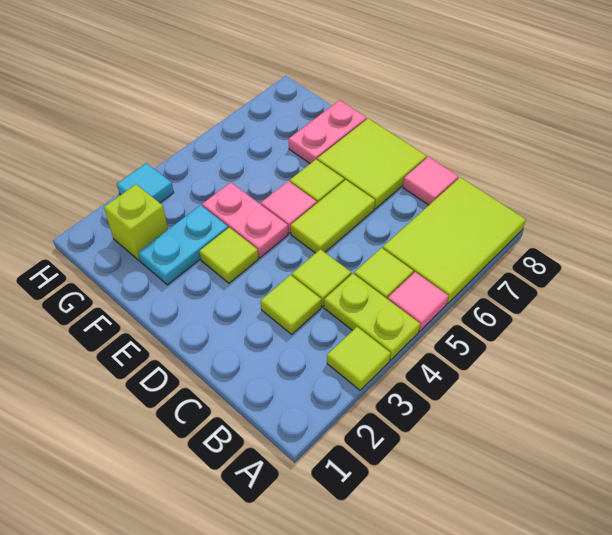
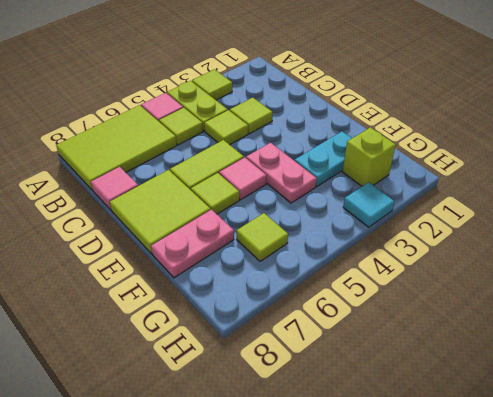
lime tile E3 level 1 -> lime tile G6 level 1

